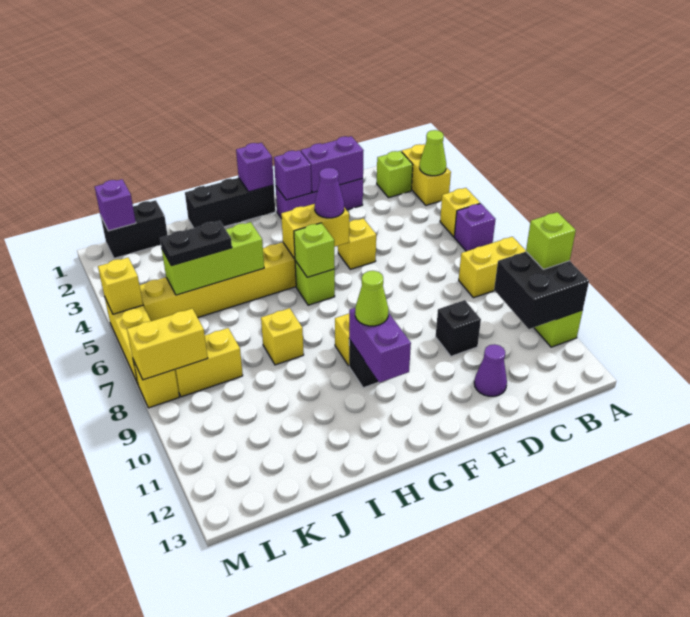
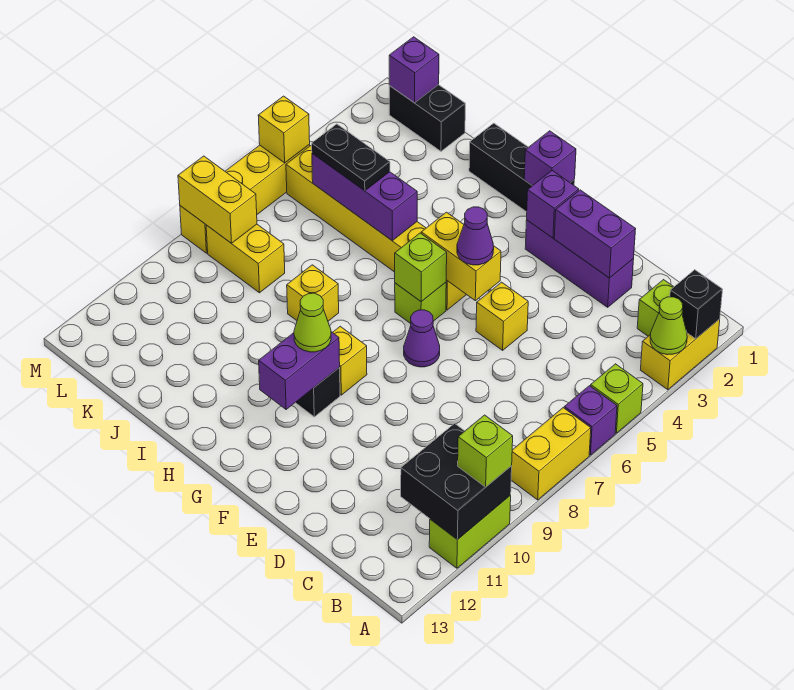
yellow brick A5 level 1 -> lime brick A5 level 1
yellow brick A8:B8 level 1 -> yellow brick A7:A8 level 1
black brick D10 level 1 -> black brick A2 level 2
purple cone D12 level 1 -> purple cone F7 level 1
lime brick I5:K5 level 2 -> purple brick I5:K5 level 2

